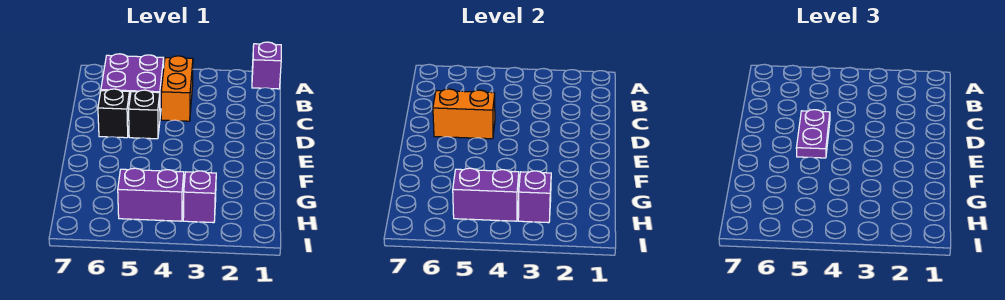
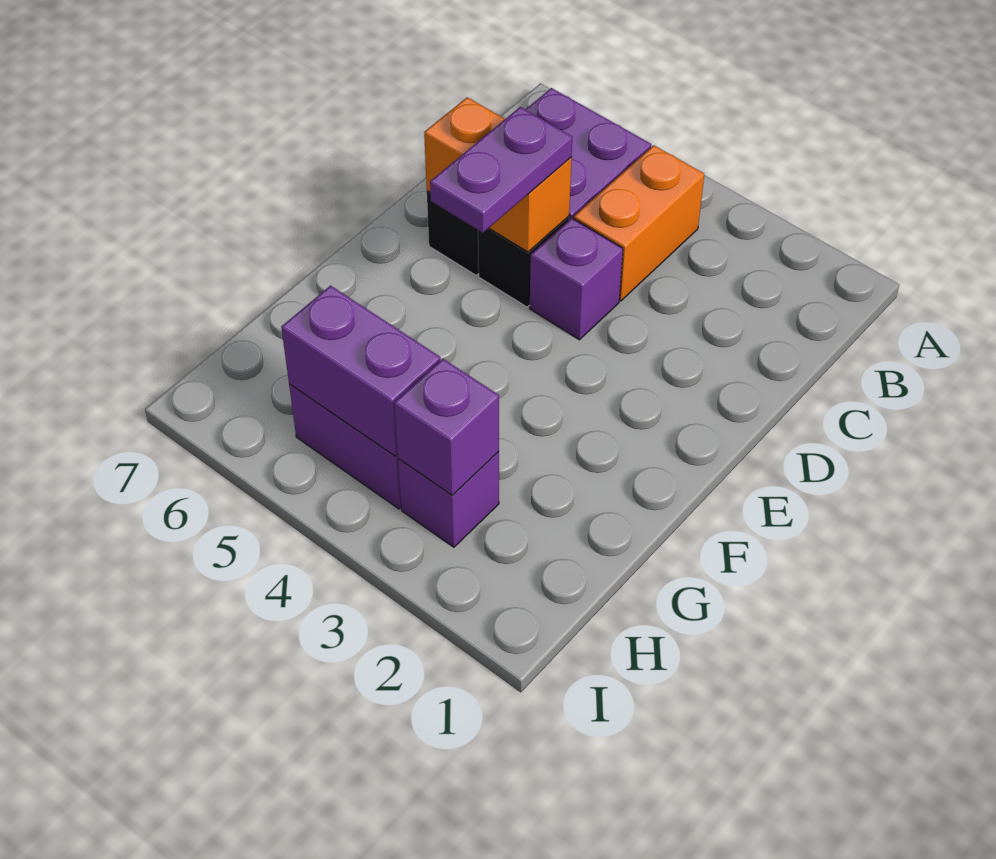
purple brick A1 level 1 -> purple brick D4 level 1

